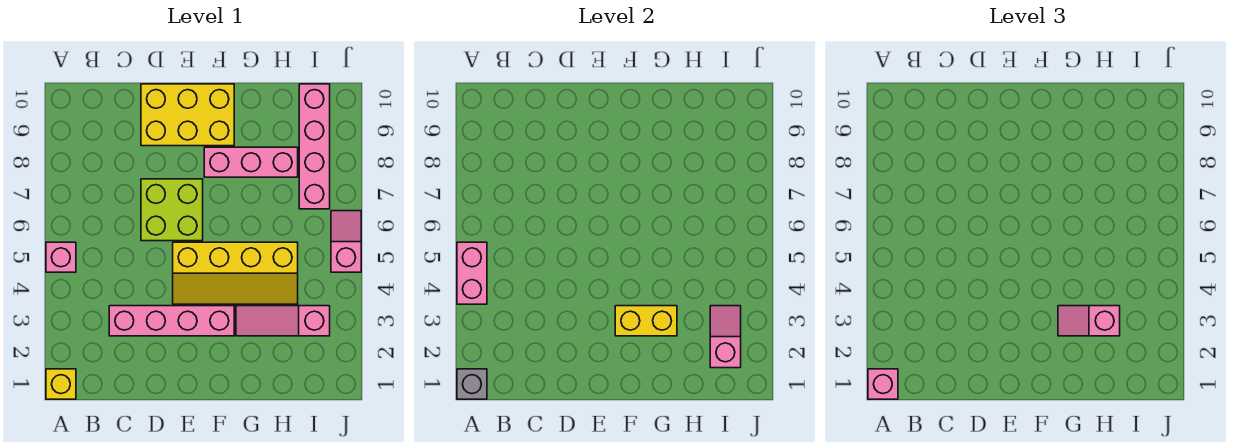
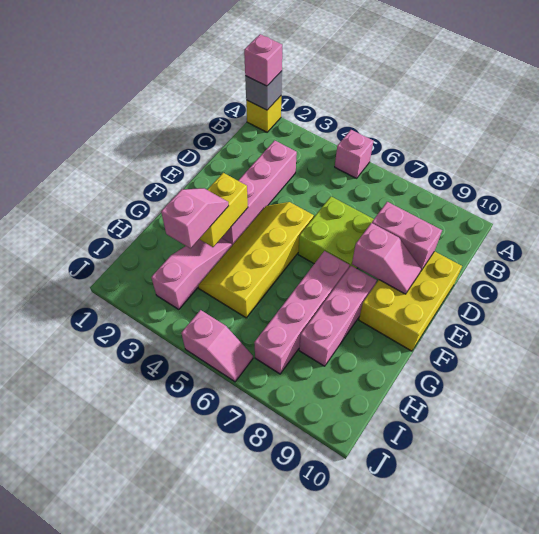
pink brick A4:A5 level 2 -> pink brick D8:D9 level 2
pink slope I2:I3 level 2 top 2 -> pink slope E8:E9 level 2 top 8
pink brick I7:I10 level 1 -> pink brick F7:I7 level 1

